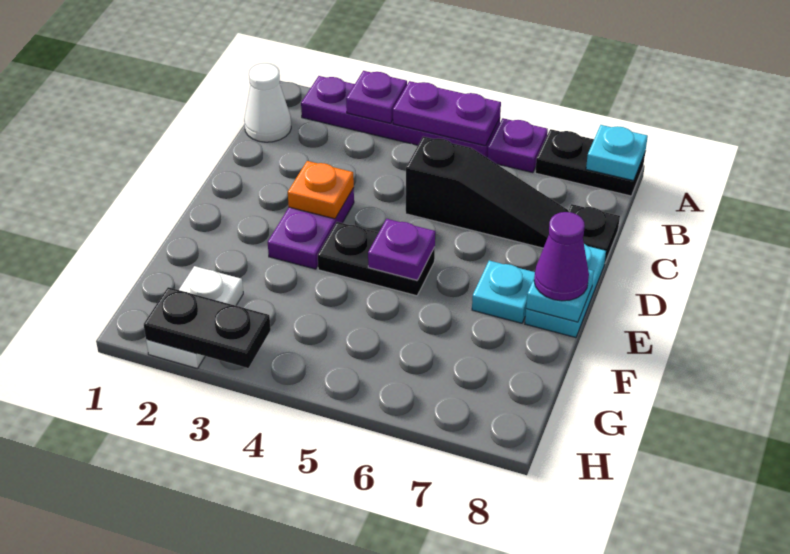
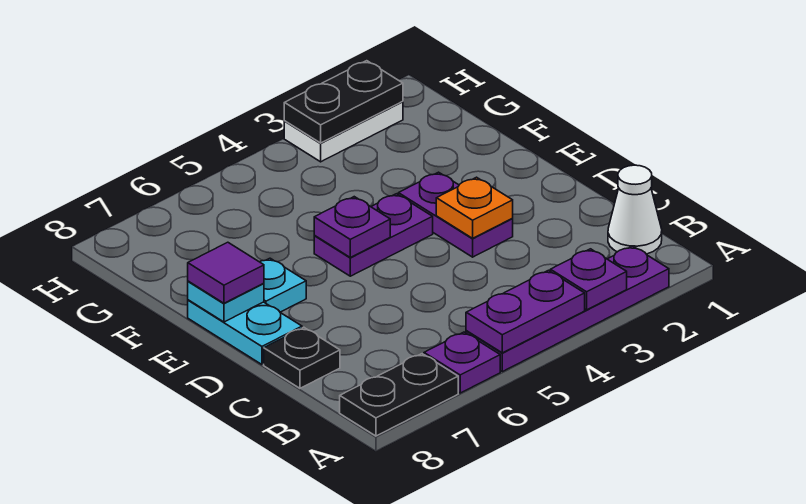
cyan plate A8 level 2 -> none
black slope C5:C7 level 1 top 5 -> none
black plate E4:E5 level 1 -> purple plate E4:E5 level 1
purple cone E8 level 3 -> purple tile E8 level 3
white plate G2:H2 level 1 -> white plate H2:H3 level 1

